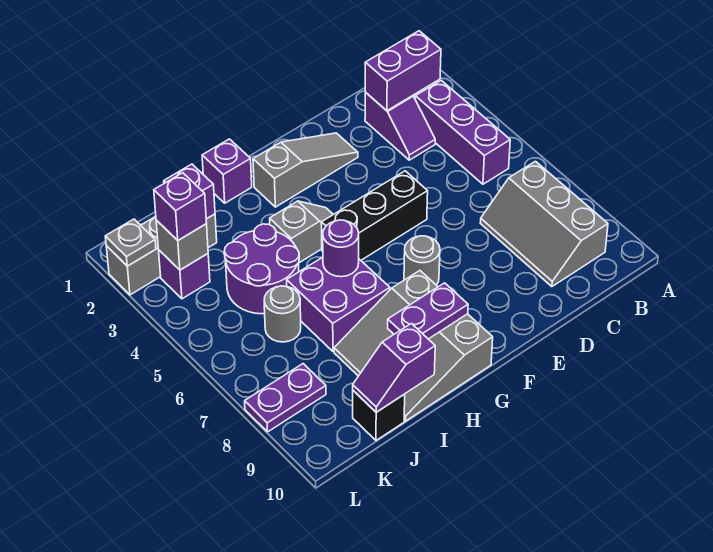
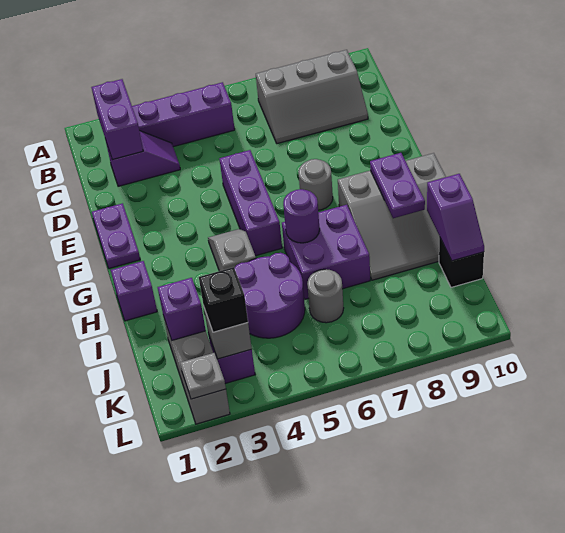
grey slope E2:G2 level 1 top G -> none
black brick E5:G5 level 1 -> purple brick E5:G5 level 1
purple brick K3 level 3 -> black brick K3 level 3
purple plate K8:L8 level 1 -> purple plate E1:F1 level 1

